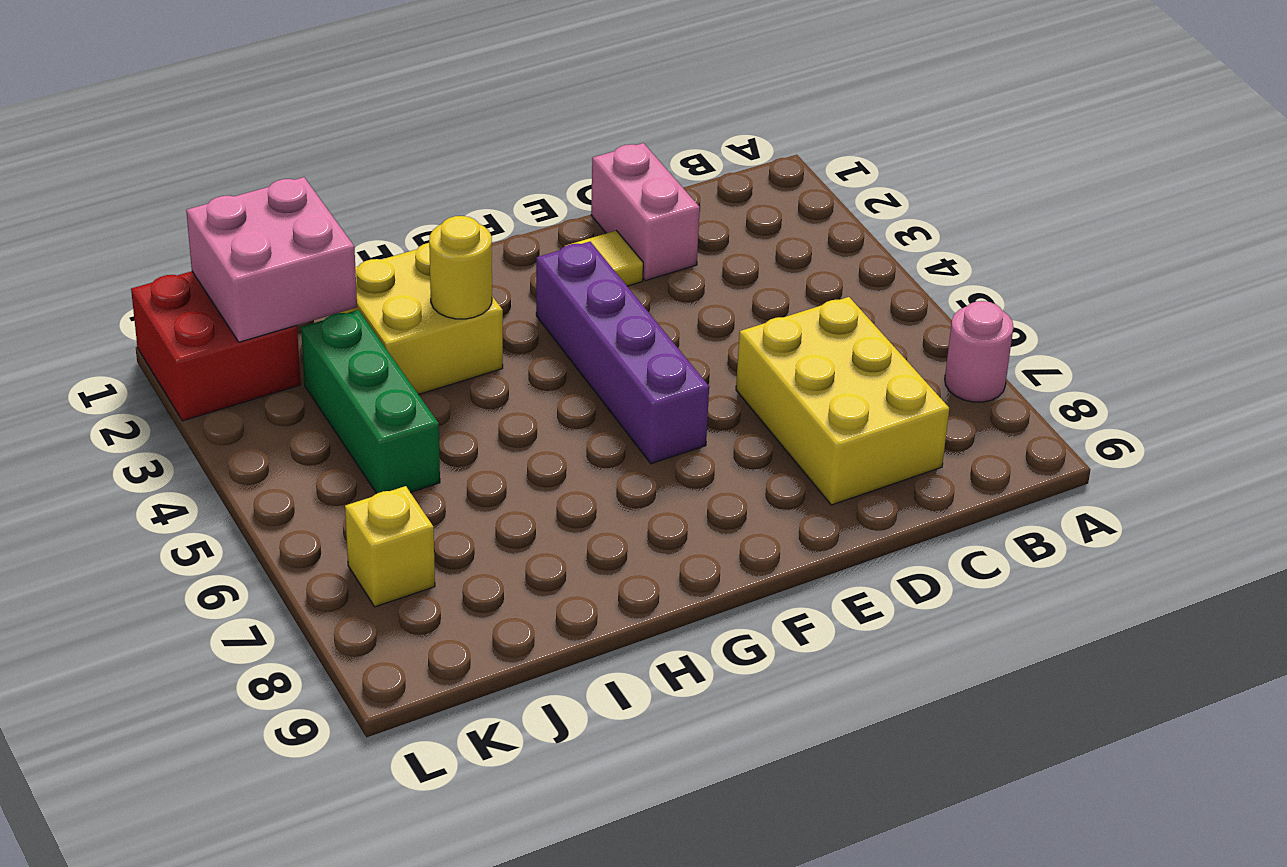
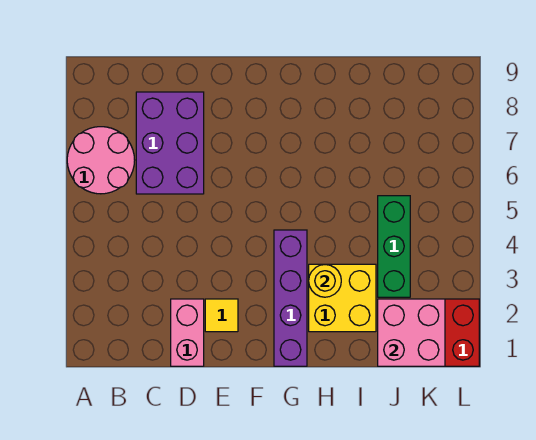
pink round brick A7 level 1 -> pink round brick A6:B7 level 1
yellow brick C6:D8 level 1 -> purple brick C6:D8 level 1
purple brick F3:F6 level 1 -> purple brick G1:G4 level 1
yellow brick K7 level 1 -> none

